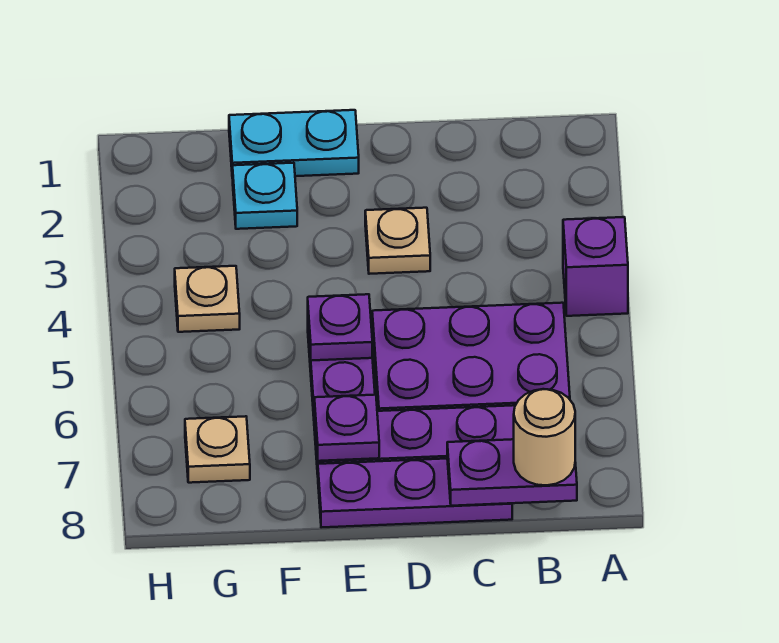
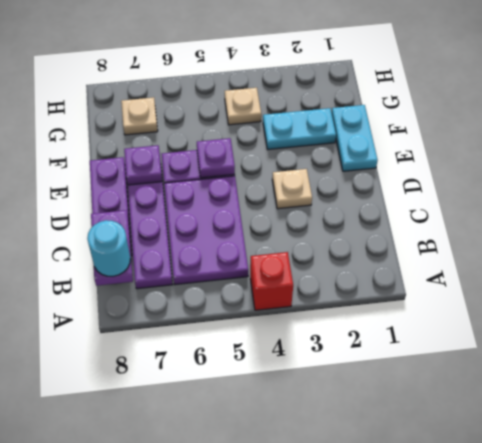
purple brick A4 level 1 -> red brick A4 level 1
tan round brick B8 level 3 -> cyan round brick B8 level 3
cyan plate F2 level 1 -> cyan plate F2:F3 level 1

